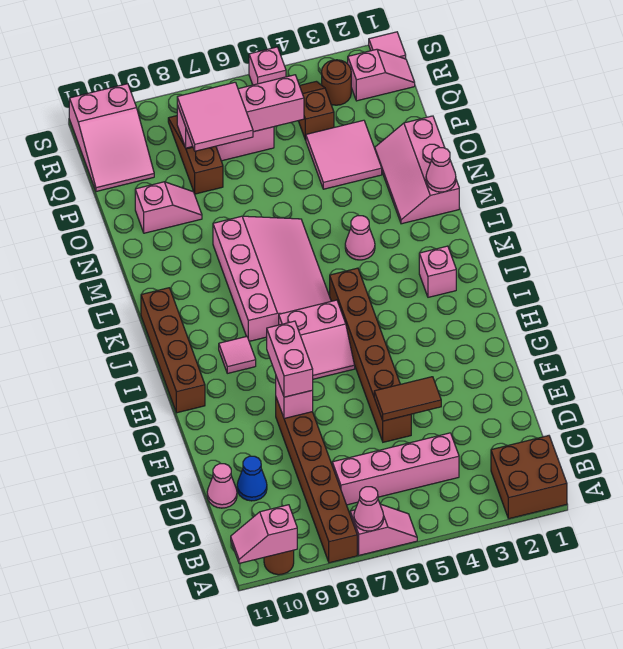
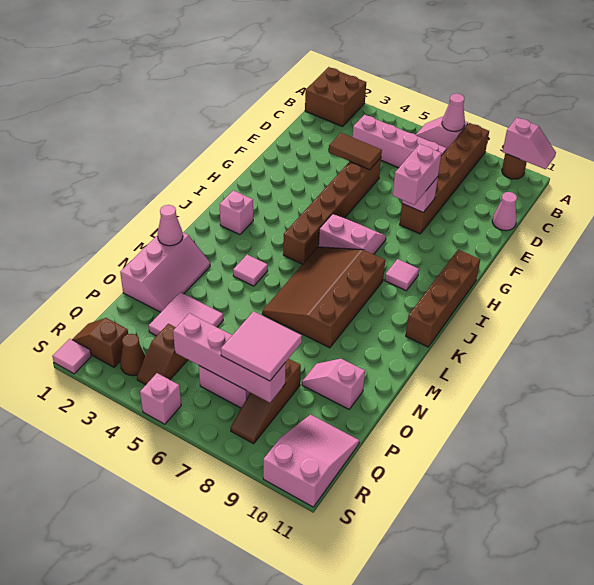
blue cone D10 level 1 -> none
pink slope J6:M8 level 1 top 8 -> brown slope J6:M8 level 1 top 8
pink cone L4 level 1 -> pink tile L4 level 1
pink slope R1:R2 level 1 top 2 -> brown slope R1:R2 level 1 top 2
brown round brick R3 level 1 -> brown cone R3 level 1

